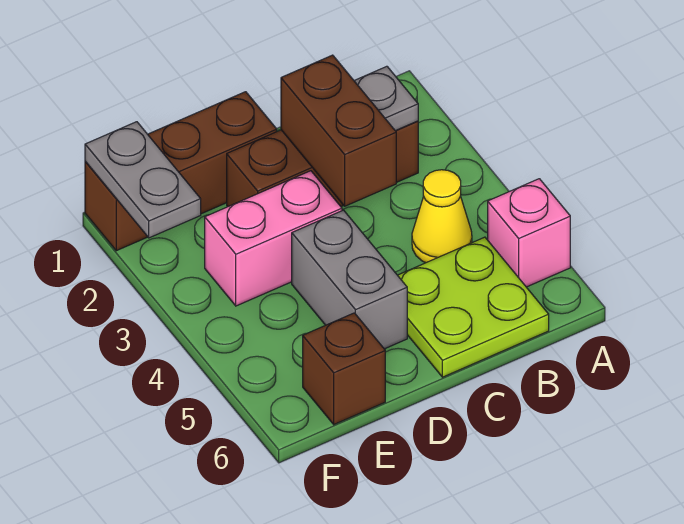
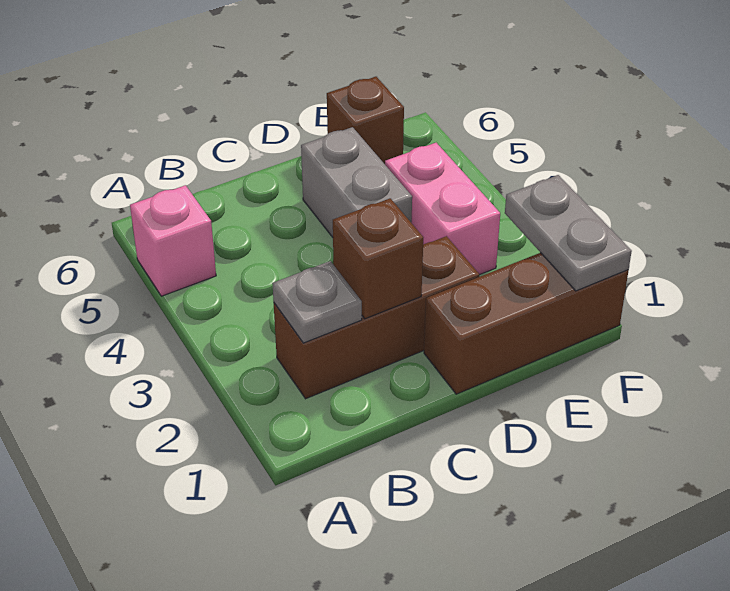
yellow cone B4 level 1 -> none
lime plate B5:C6 level 1 -> none
brown brick C2:C3 level 2 -> brown brick C2 level 2
pink brick D3:E3 level 1 -> pink brick E3:E4 level 1

